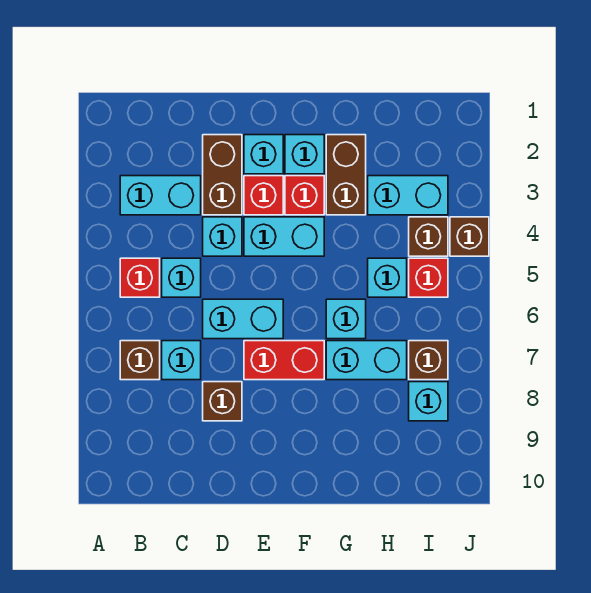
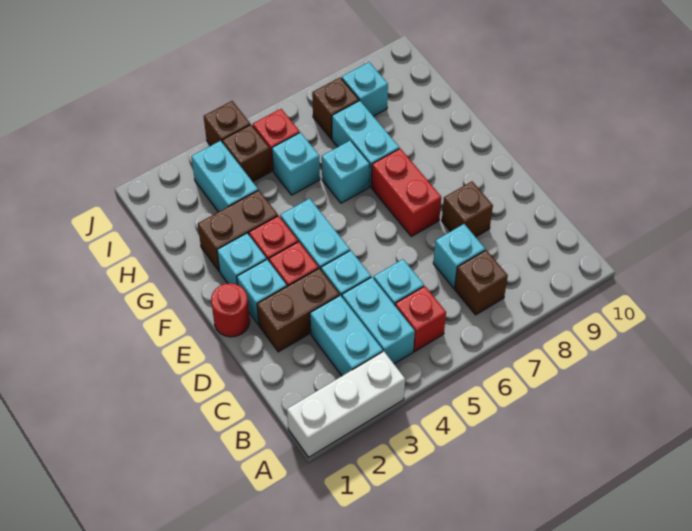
none -> white brick A1:A3 level 1
cyan brick D6:E6 level 1 -> cyan brick B4:C4 level 1
none -> red round brick E1 level 1

